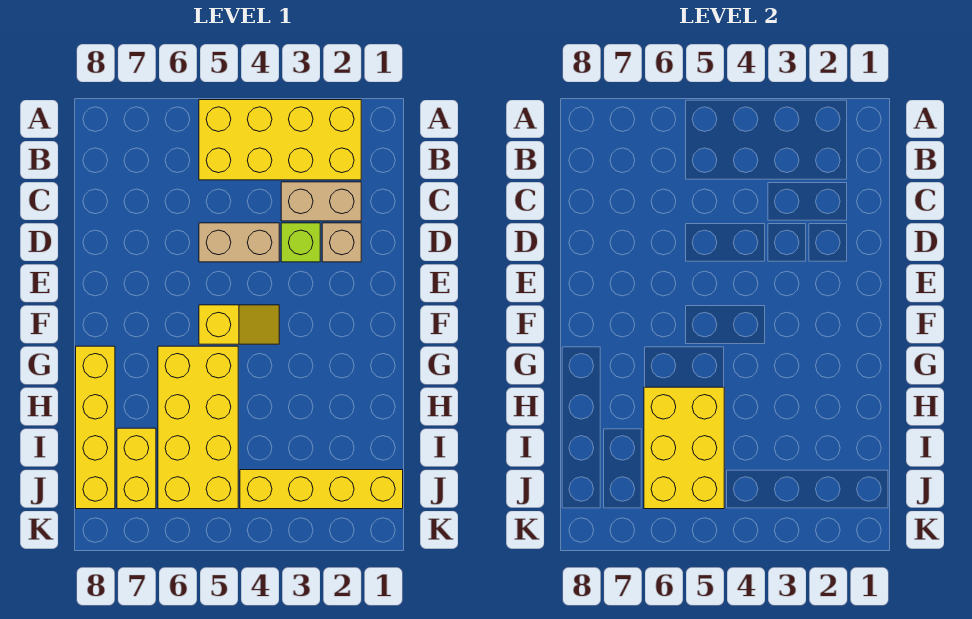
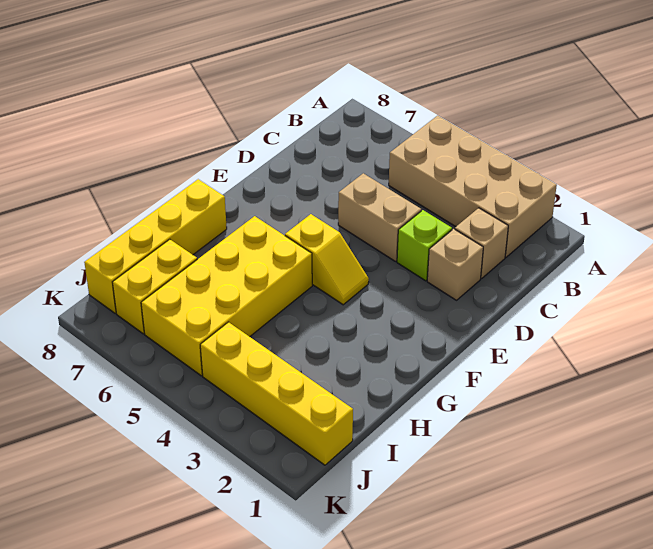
yellow brick A2:B5 level 1 -> tan brick A2:B5 level 1
tan brick C2:C3 level 1 -> tan brick C2 level 1
yellow brick H5:J6 level 2 -> none

